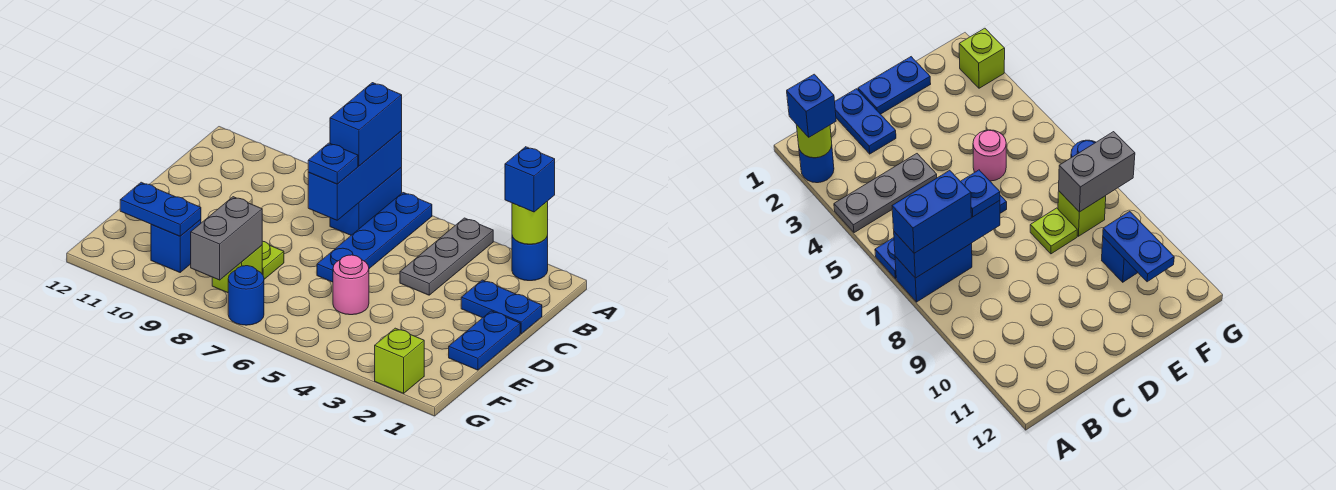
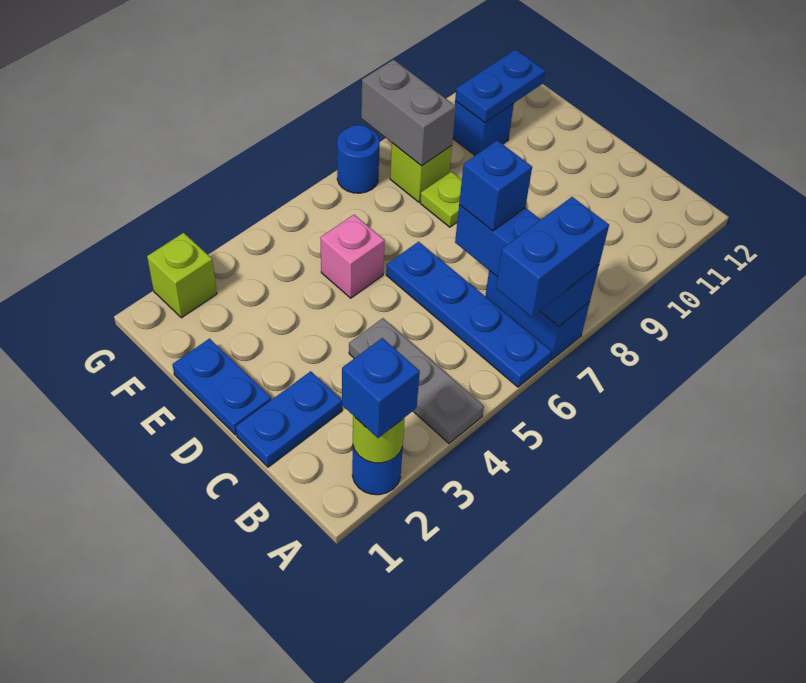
blue brick A7:B7 level 3 -> blue brick A6:A7 level 3
blue plate C7 level 3 -> blue brick C7 level 3
pink round brick E5 level 1 -> pink brick E5 level 1

